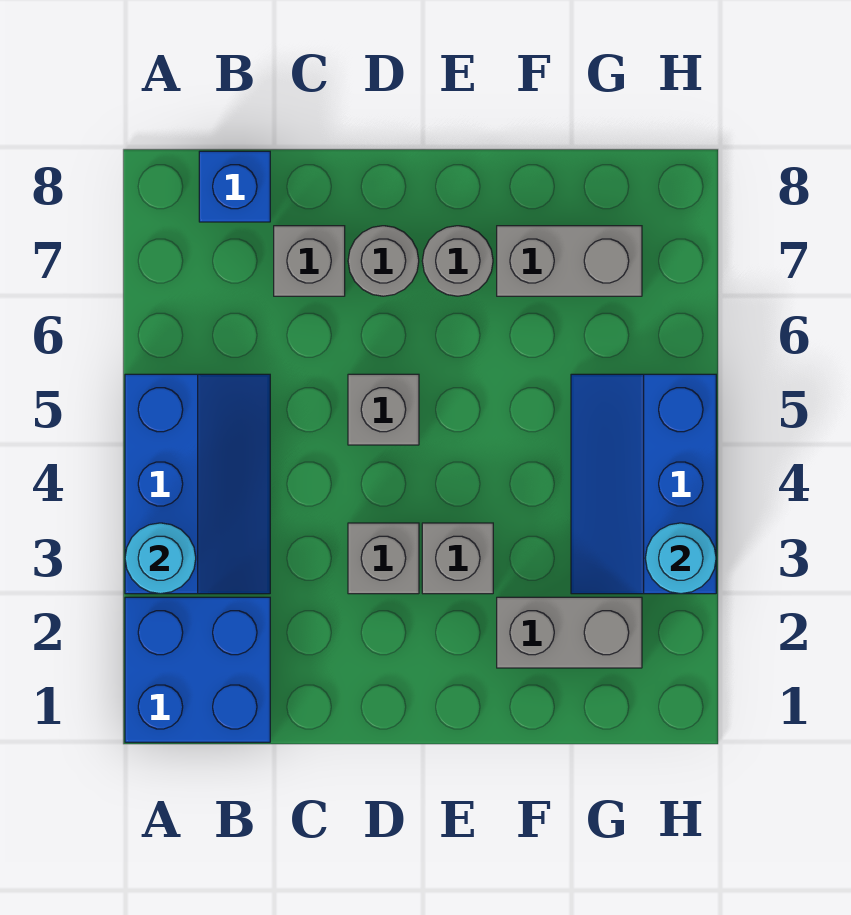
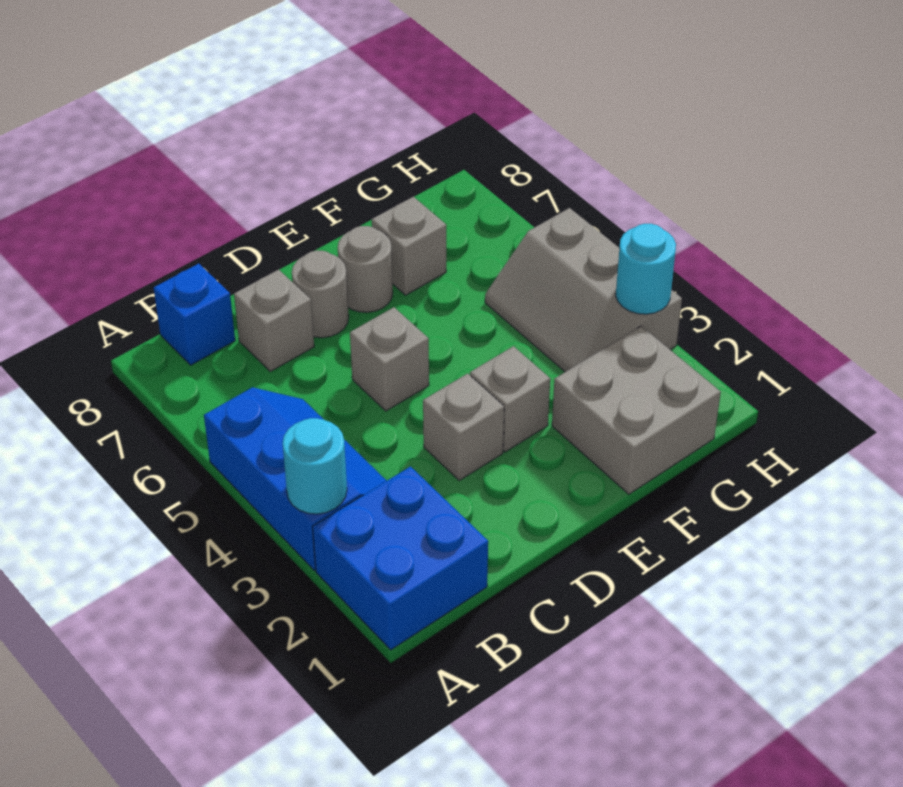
grey brick F2:G2 level 1 -> grey brick F1:G2 level 1
grey brick F7:G7 level 1 -> grey brick F7 level 1
blue slope G3:H5 level 1 top H -> grey slope G3:H5 level 1 top H

